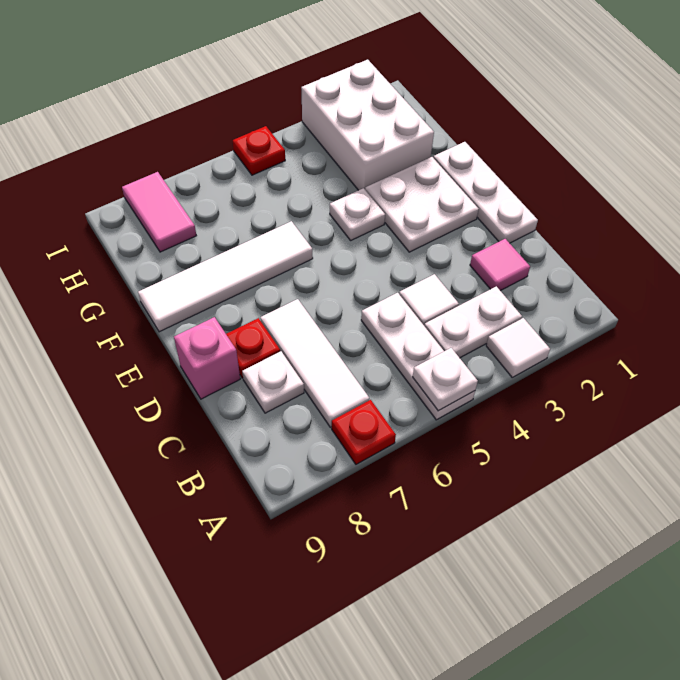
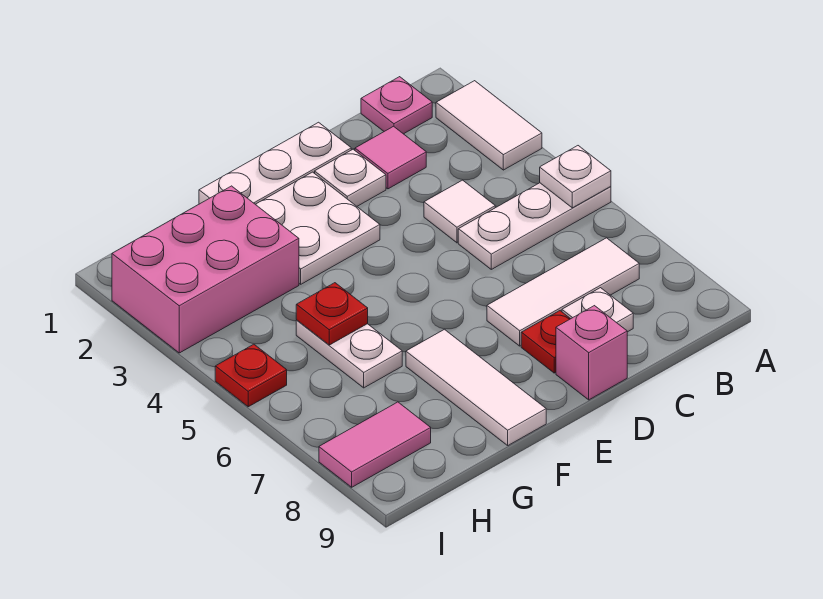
white tile A3 level 1 -> white tile A2:A3 level 1
red plate A7 level 1 -> red plate G5 level 2
none -> pink plate B1 level 1
white plate B3:B4 level 1 -> white plate G5:G6 level 1
white plate F4 level 1 -> white plate D2 level 1
white tile F6:F9 level 1 -> white tile F7:F9 level 1
white brick G2:I3 level 1 -> pink brick G2:I3 level 1

